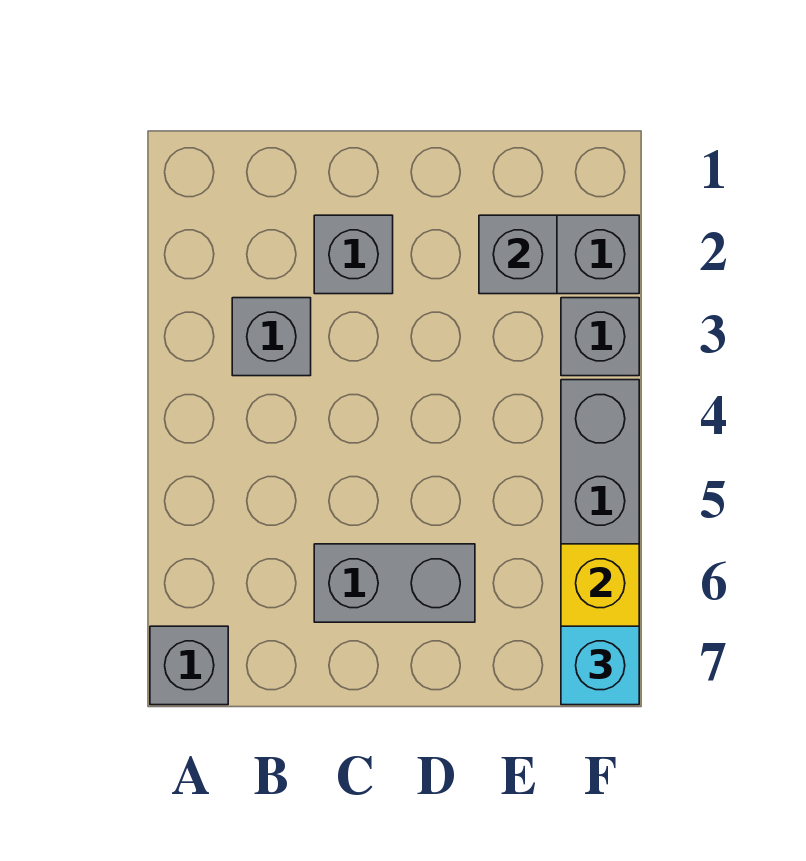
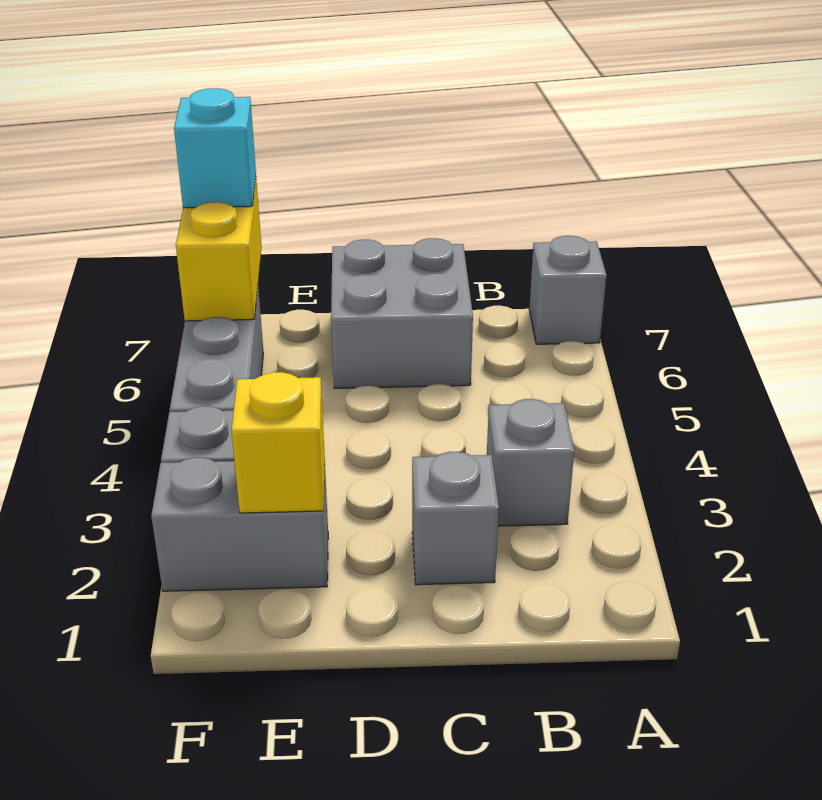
grey brick C6:D6 level 1 -> grey brick C6:D7 level 1
grey brick E2 level 2 -> yellow brick E2 level 2

